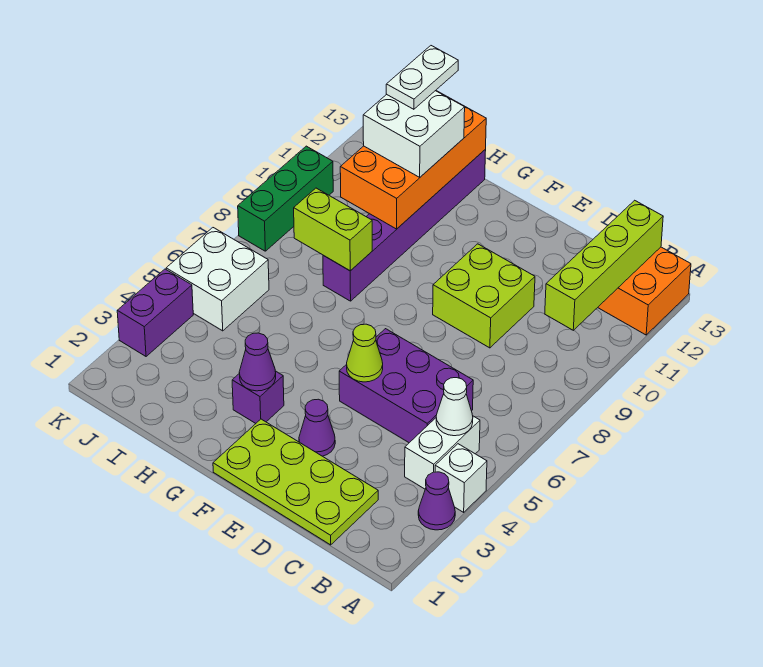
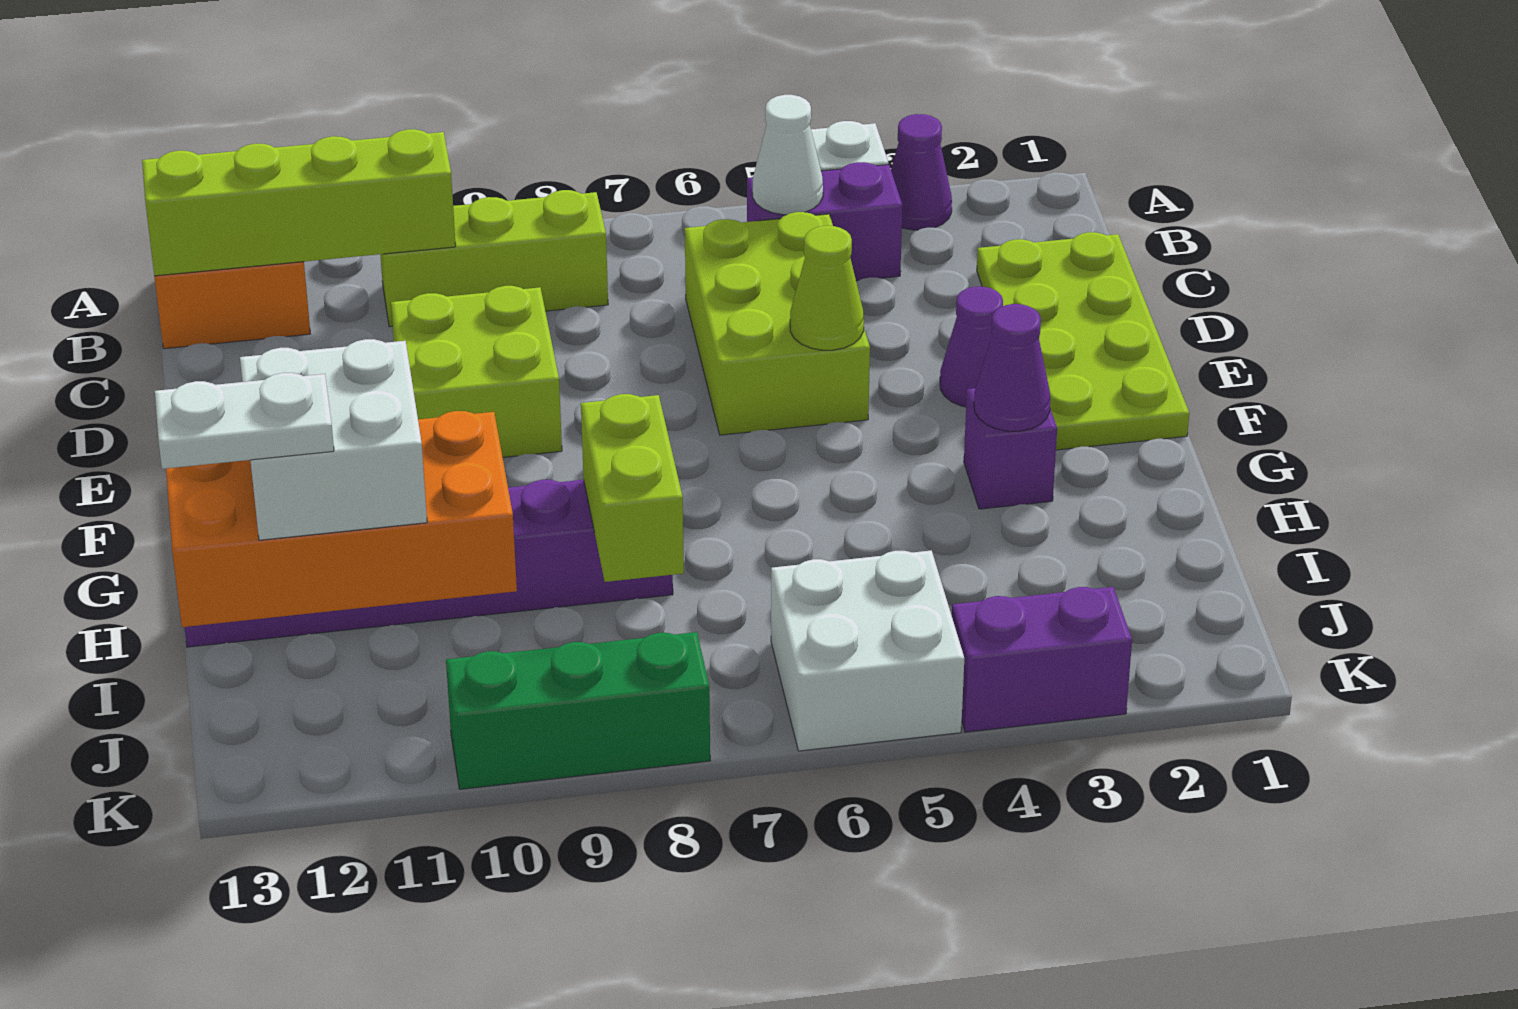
white brick B4:B5 level 1 -> purple brick B4:B5 level 1
none -> lime brick B8:B10 level 1
purple brick C5:E6 level 1 -> lime brick C5:E6 level 1

